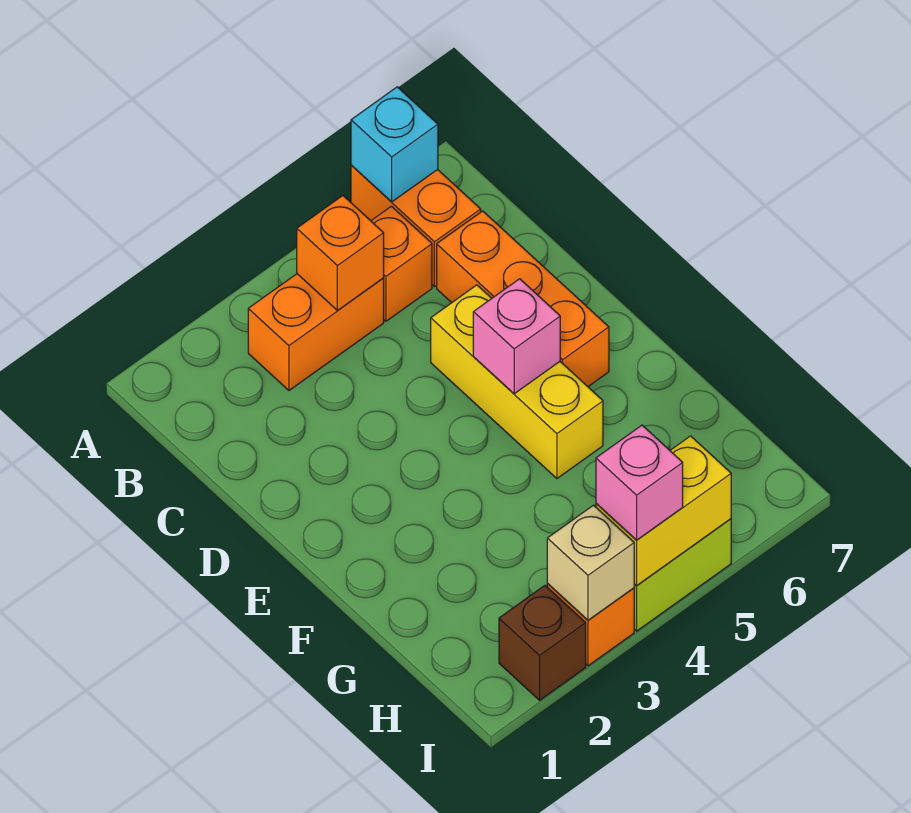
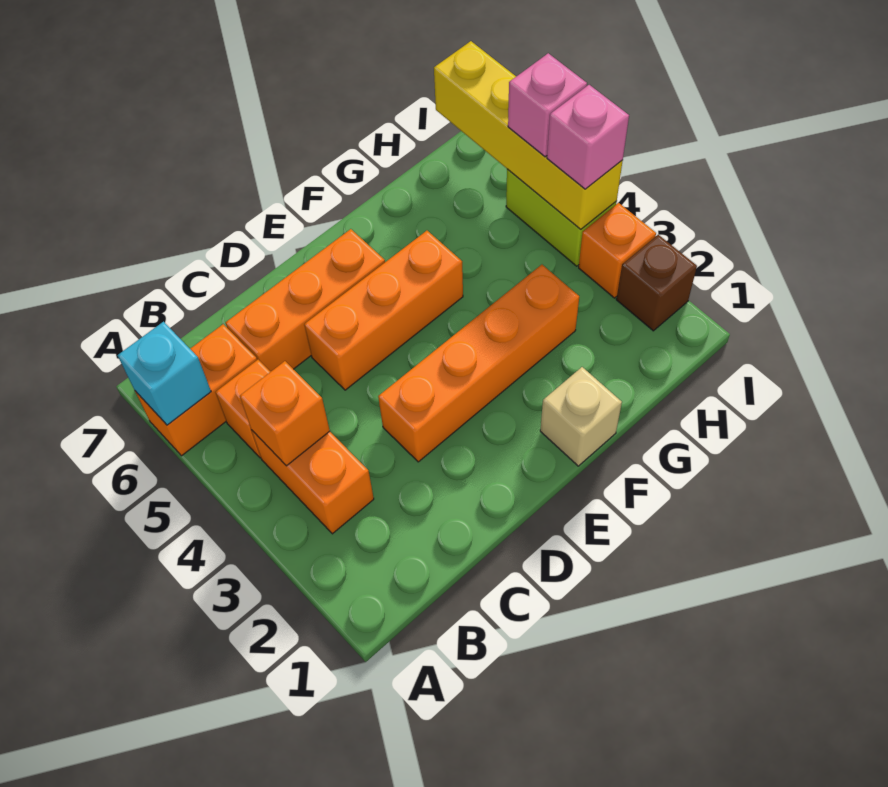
none -> orange brick D3:G3 level 1
yellow brick D5:F5 level 1 -> orange brick D5:F5 level 1
pink brick E5 level 2 -> pink brick I5 level 3
tan brick I3 level 2 -> tan brick F1 level 1
yellow brick I4:I5 level 2 -> yellow brick I4:I7 level 2

